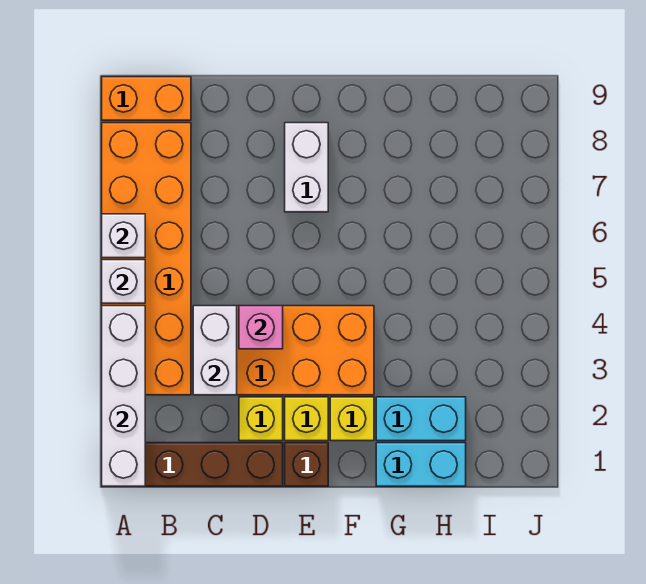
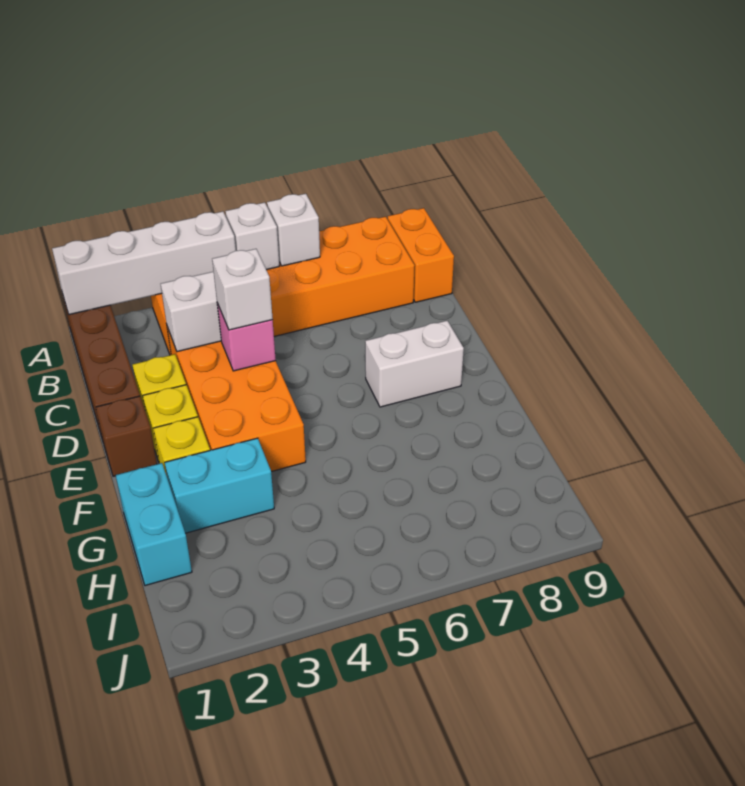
none -> white brick D4 level 3
cyan brick G2:H2 level 1 -> cyan brick G2:G3 level 1

